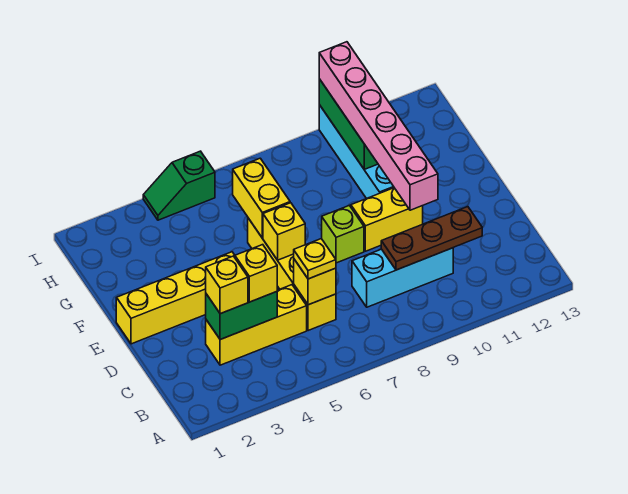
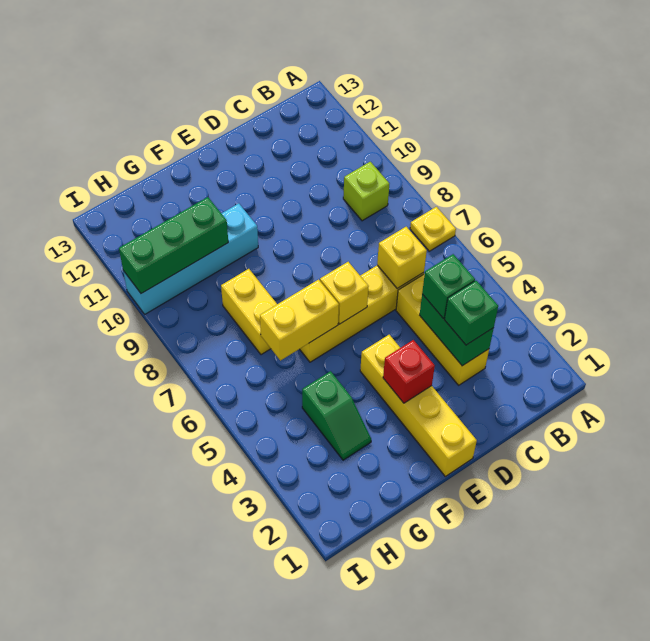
yellow brick C3 level 3 -> green brick C3 level 3
yellow brick C4 level 3 -> green brick C4 level 3
yellow plate C6 level 3 -> yellow plate A7 level 1
cyan brick C8:C10 level 1 -> none
brown plate C9:C11 level 2 -> none
pink brick D10:I10 level 3 -> none
none -> red brick E3 level 2
lime brick E8 level 1 -> lime brick B9 level 1
yellow brick E9:E10 level 1 -> yellow brick G7:G8 level 1
green slope I4:I5 level 1 top 5 -> green slope G3:G4 level 1 top 4

